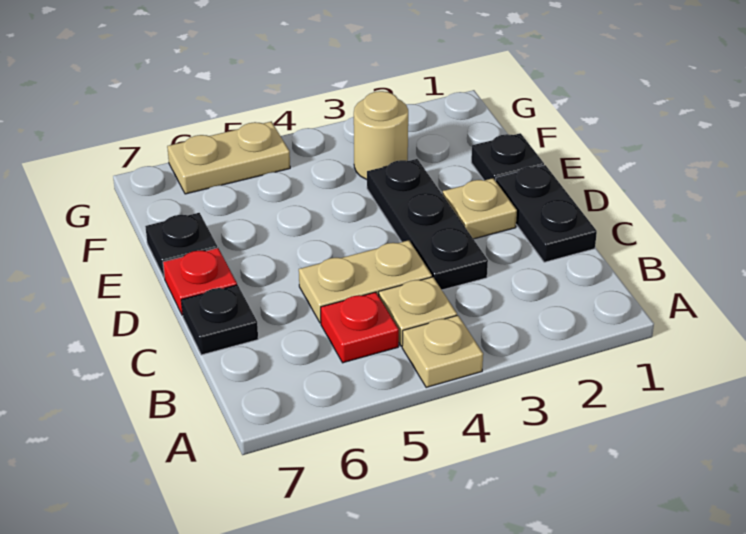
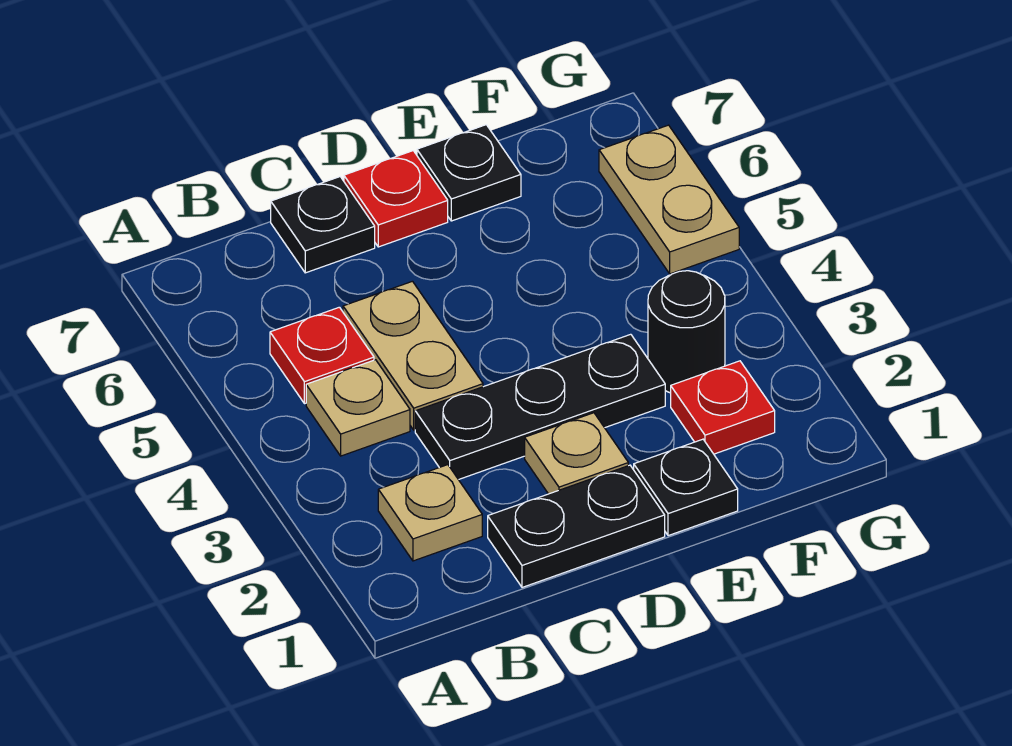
tan plate A4 level 1 -> tan plate B2 level 1
none -> red plate F2 level 1
tan round brick F3 level 1 -> black round brick F3 level 1

